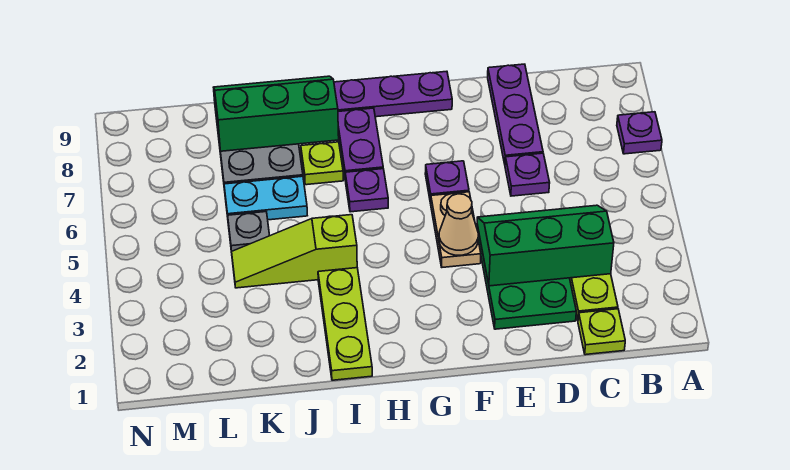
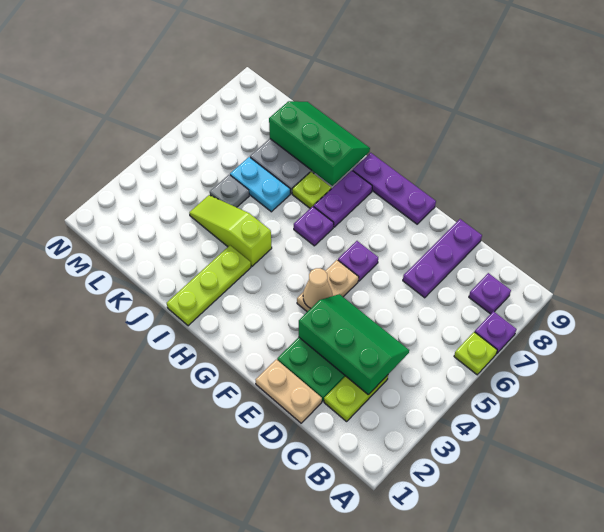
lime plate C1 level 1 -> lime plate A6 level 1
none -> tan plate D1:E1 level 1
purple plate D6 level 1 -> purple plate B8 level 1

